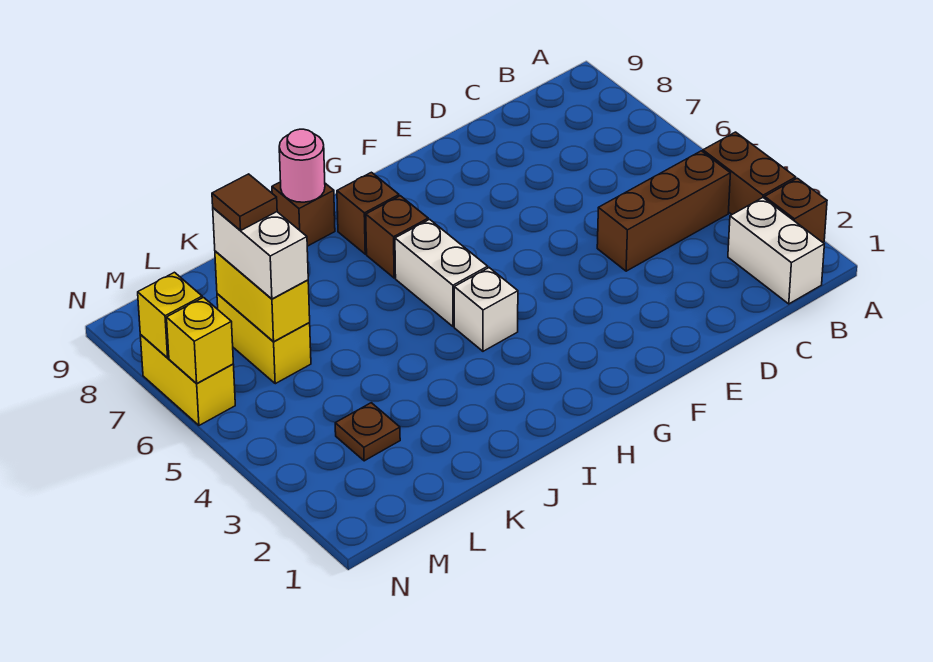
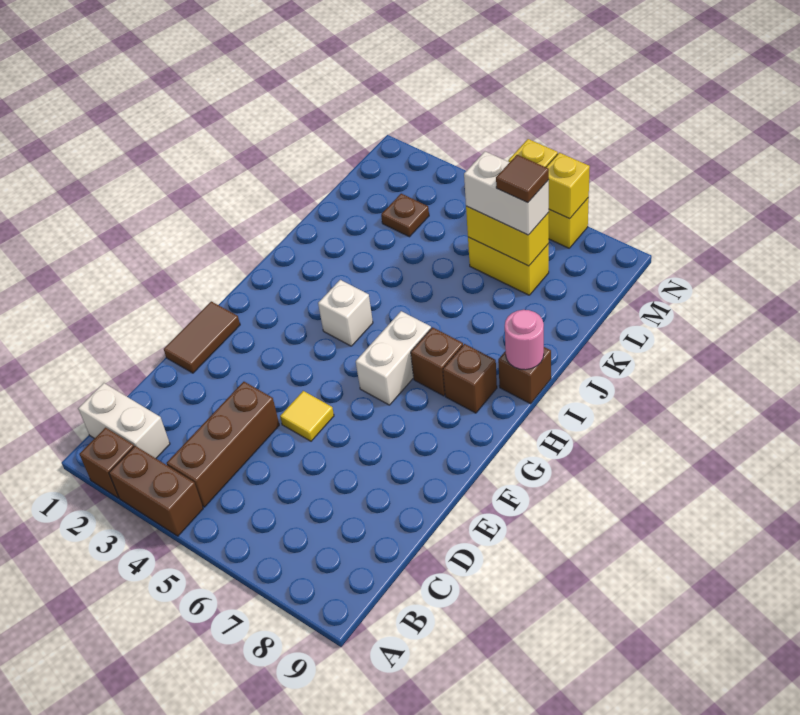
none -> brown tile E1:F1 level 1
none -> yellow tile E5 level 1
white brick H5:H6 level 1 -> white brick G6:H6 level 1

